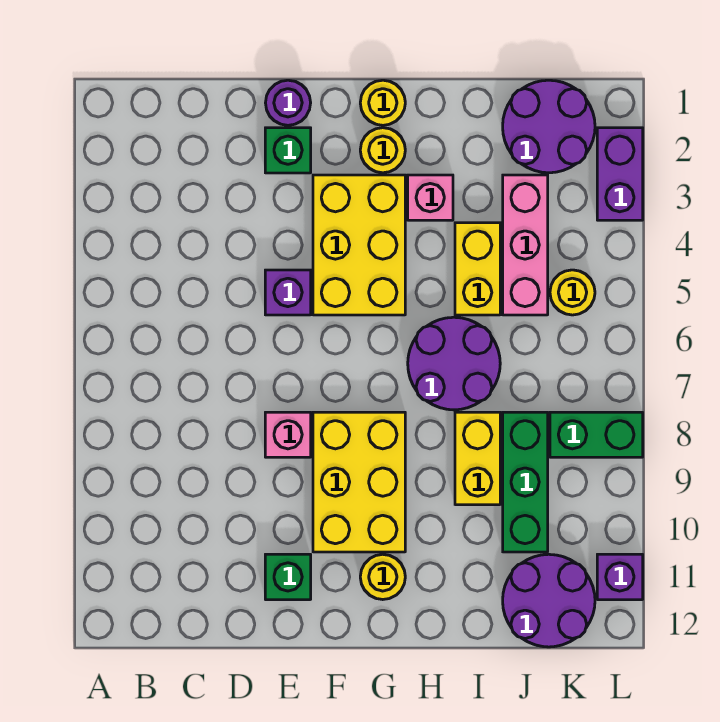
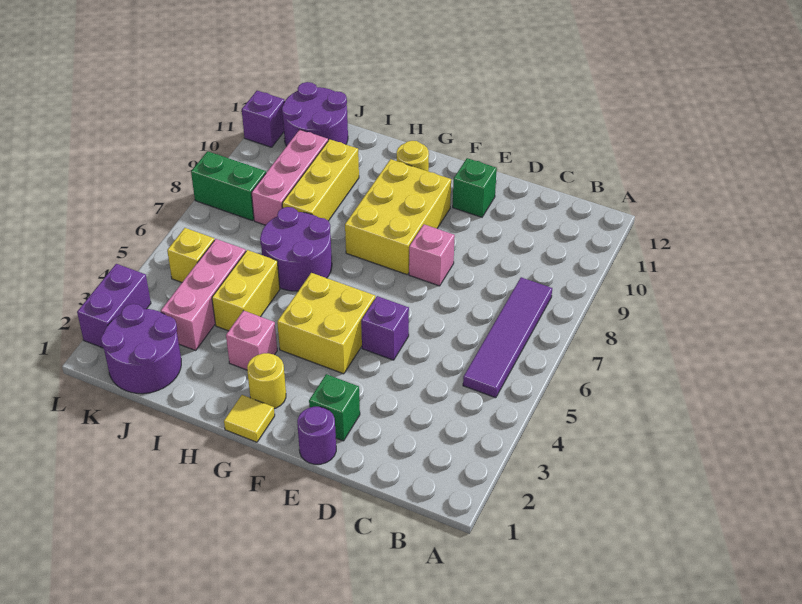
none -> purple tile B5:B8 level 1
yellow brick F3:G5 level 1 -> yellow brick F4:G5 level 1
yellow round brick G1 level 1 -> yellow tile G1 level 1
yellow brick I8:I9 level 1 -> yellow brick I8:I10 level 1
green brick J8:J10 level 1 -> pink brick J8:J10 level 1
yellow round brick K5 level 1 -> yellow brick K5 level 1

